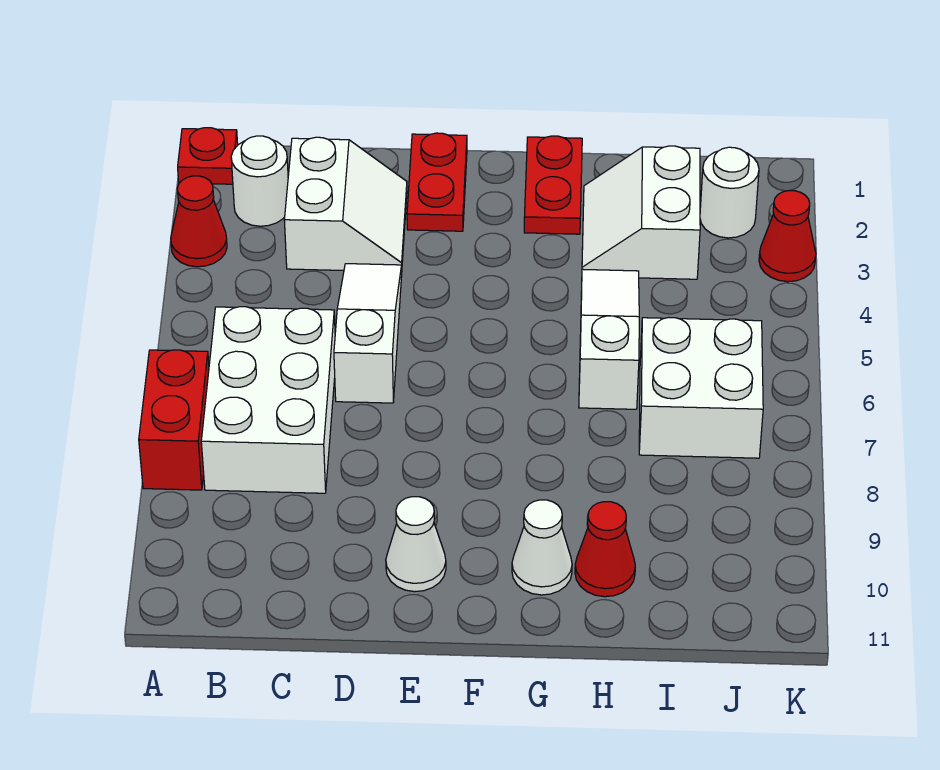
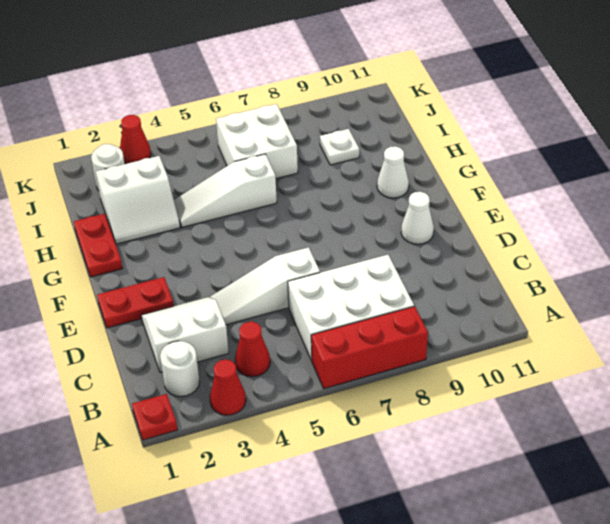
red brick A7:A8 level 1 -> red brick A6:A8 level 1
red plate G1:G2 level 1 -> red plate G1:H1 level 1
red cone H10 level 1 -> red cone B4 level 1
none -> white plate I9 level 1

